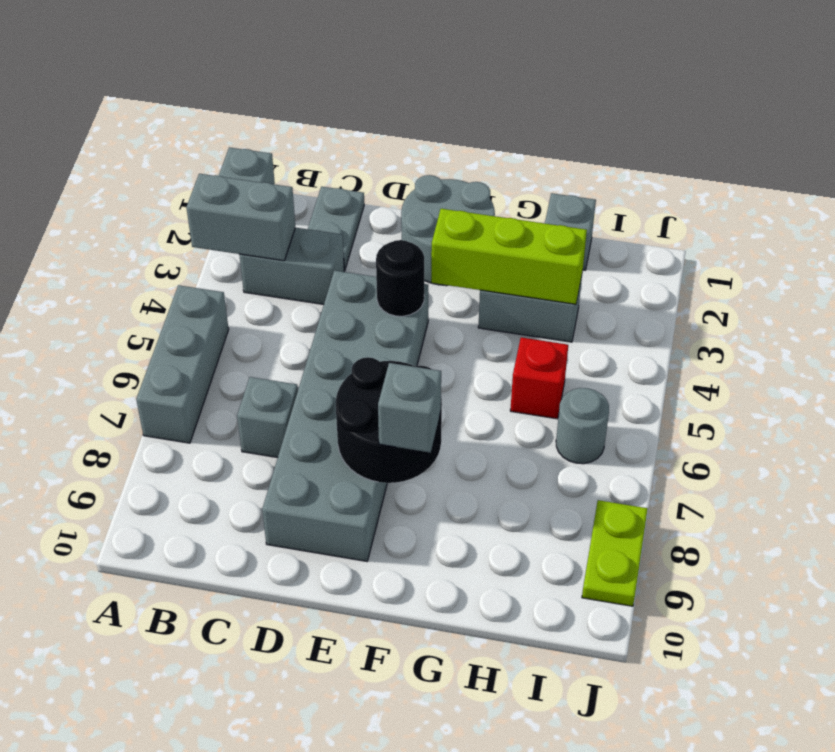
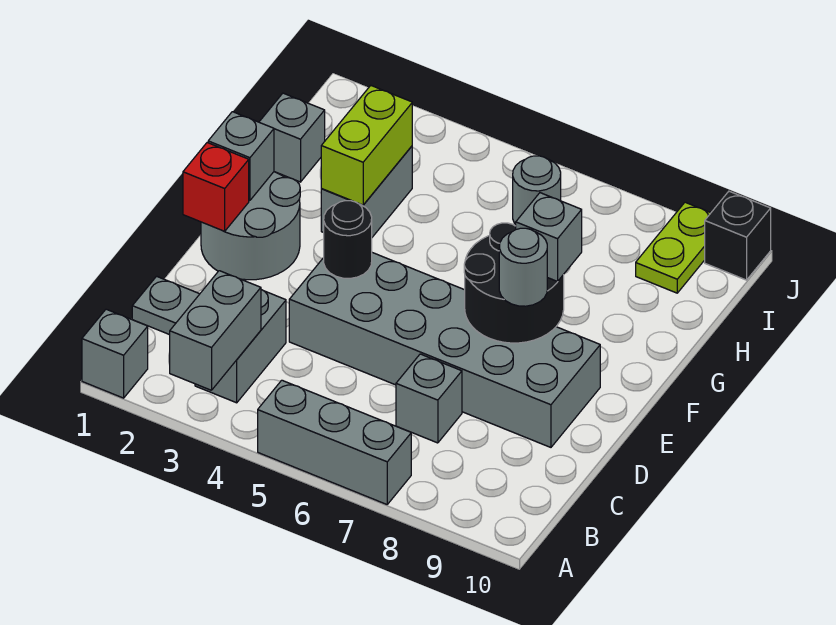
none -> grey round brick E8 level 3
none -> grey brick F1 level 2
lime brick F3:H3 level 2 -> lime brick G3:H3 level 2
red brick H5 level 1 -> red brick E1 level 2
lime plate J8:J9 level 1 -> lime plate I9:J9 level 1
none -> black brick J10 level 1

